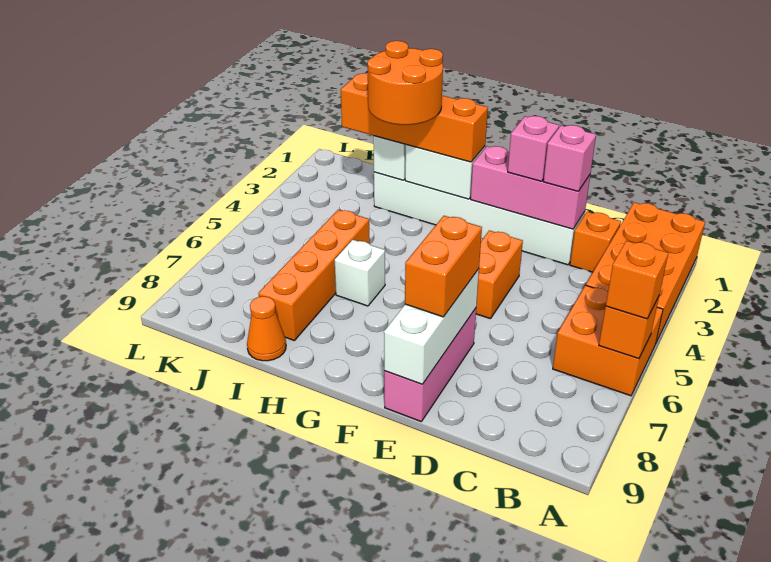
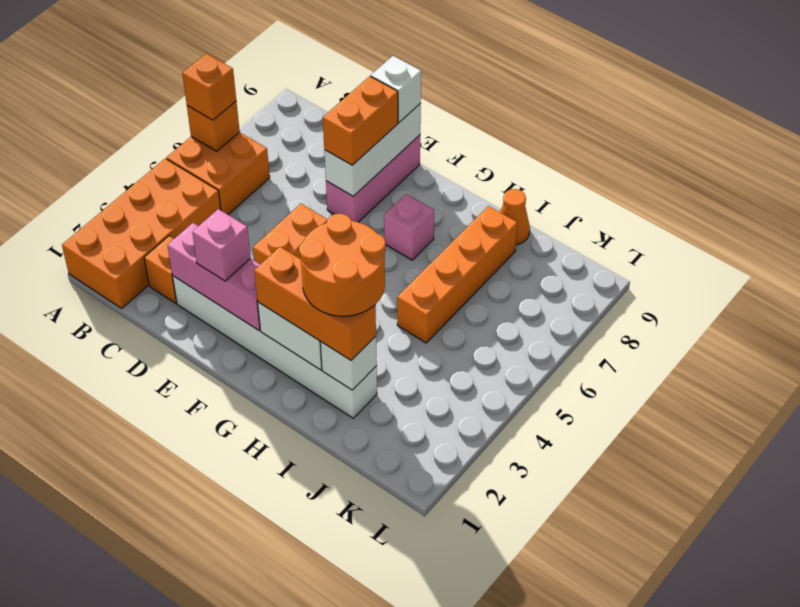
pink brick D2 level 3 -> pink brick G7 level 1
orange brick G2:J2 level 3 -> orange brick G2:I2 level 3
white brick H6 level 1 -> white brick E9 level 3

